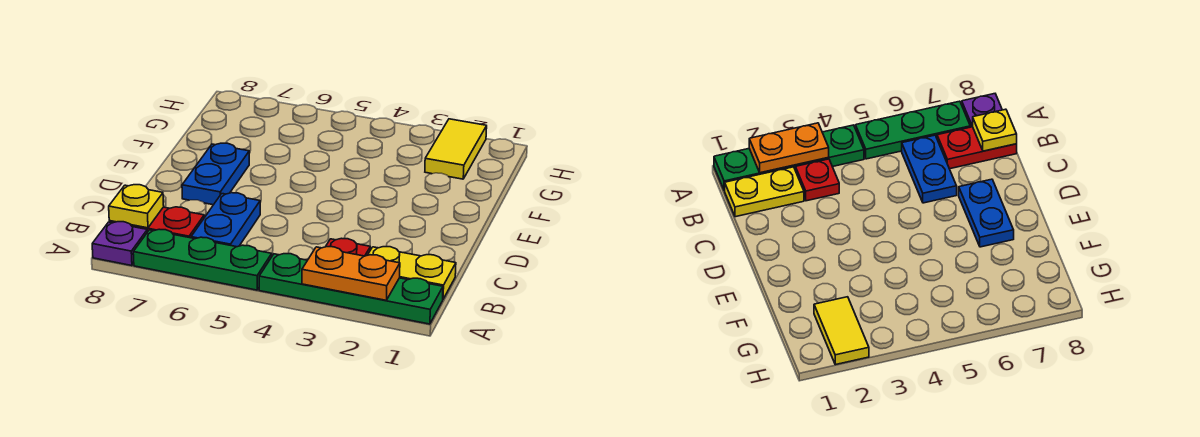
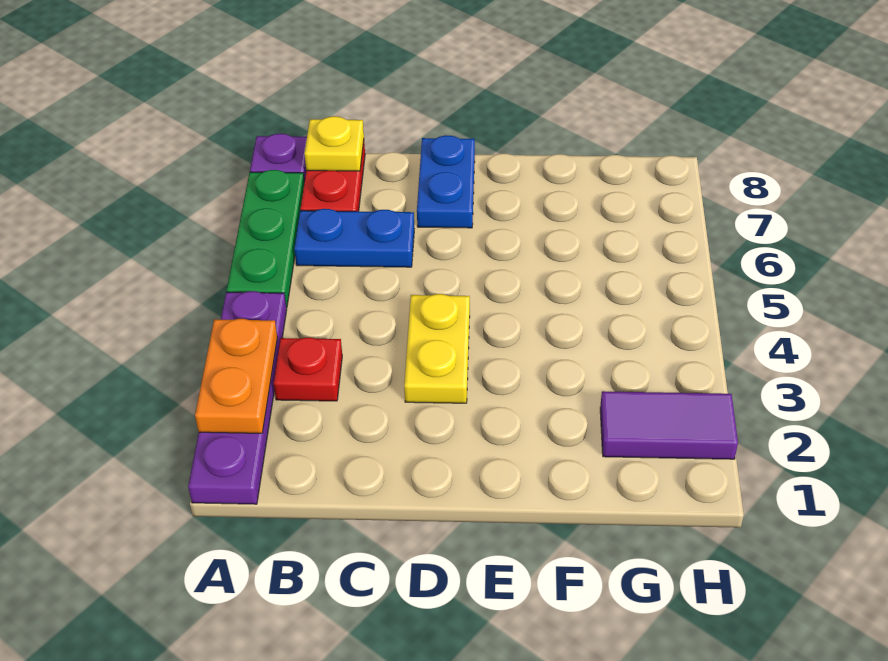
green plate A1:A4 level 1 -> purple plate A1:A4 level 1
yellow plate B1:B2 level 1 -> yellow plate D3:D4 level 1
blue plate D7:E7 level 1 -> blue plate D7:D8 level 1
yellow tile G2:H2 level 1 -> purple tile G2:H2 level 1

